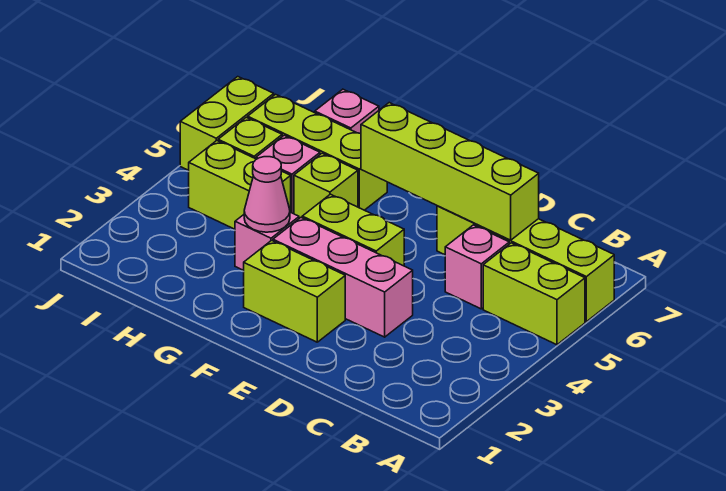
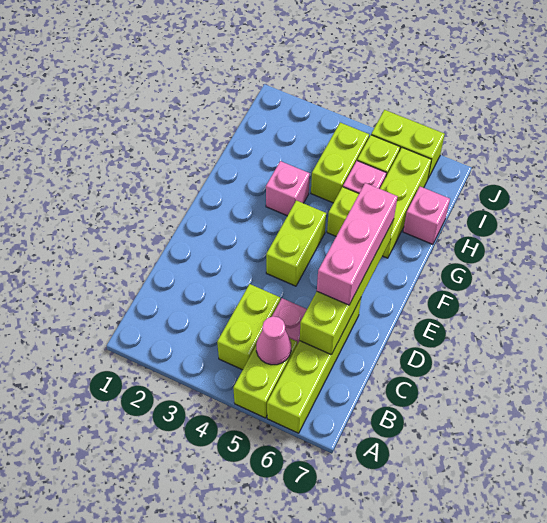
pink brick D3:F3 level 1 -> pink brick D6:F6 level 3
lime brick E2:F2 level 1 -> lime brick B4:C4 level 1
pink cone G3 level 2 -> pink cone B5 level 2

